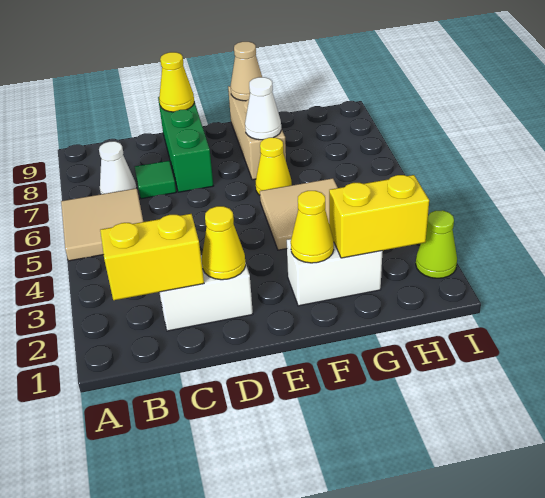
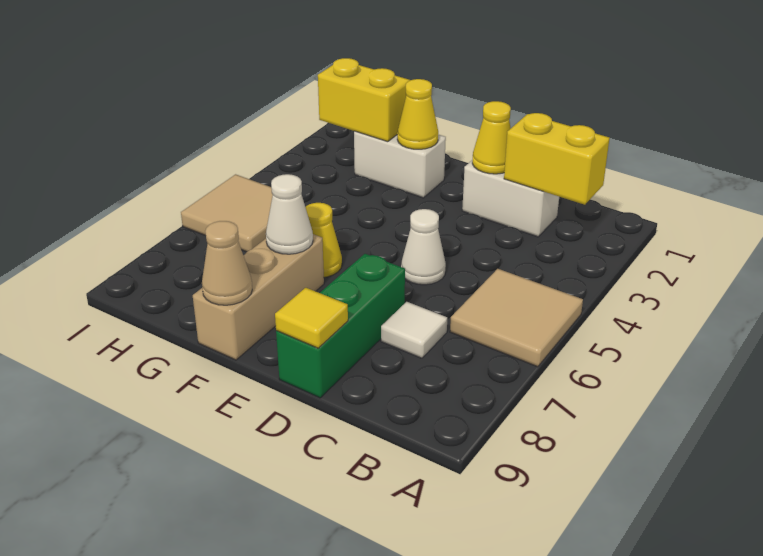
white cone B7 level 1 -> white cone D5 level 1
green tile C7 level 1 -> white tile C7 level 1
yellow cone D9 level 2 -> yellow tile D9 level 2
tan tile F4:G5 level 1 -> tan tile H5:I6 level 1
lime cone I2 level 1 -> none

